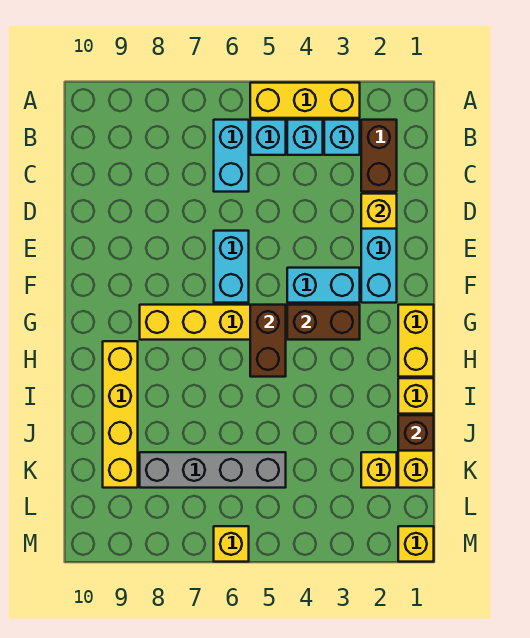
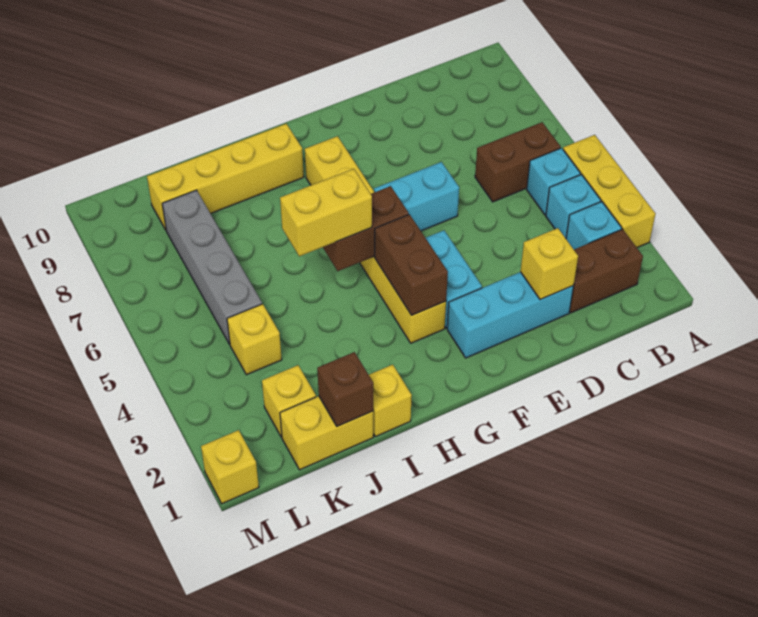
cyan brick B6:C6 level 1 -> brown brick B6:C6 level 1
yellow brick G1:H1 level 1 -> yellow brick H5:I5 level 3
yellow brick M6 level 1 -> yellow brick K4 level 1

